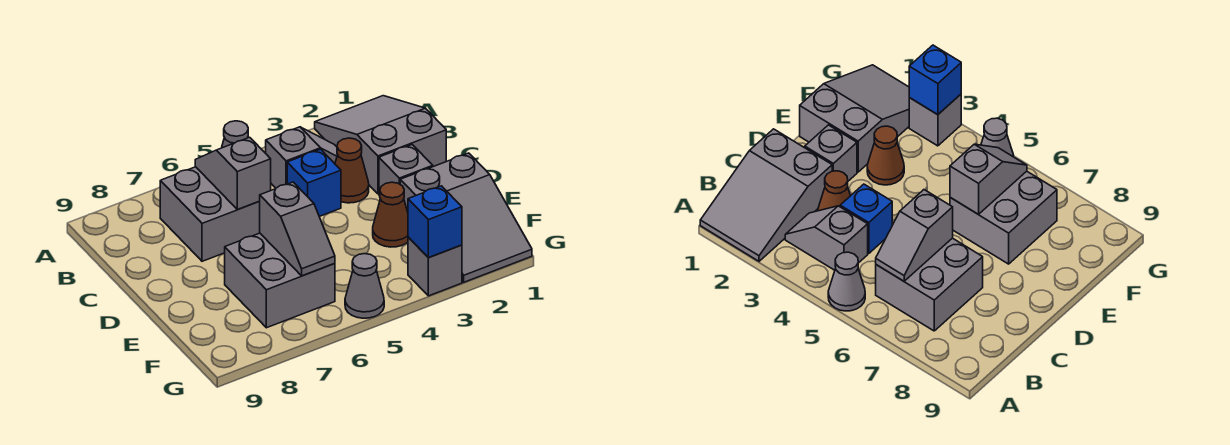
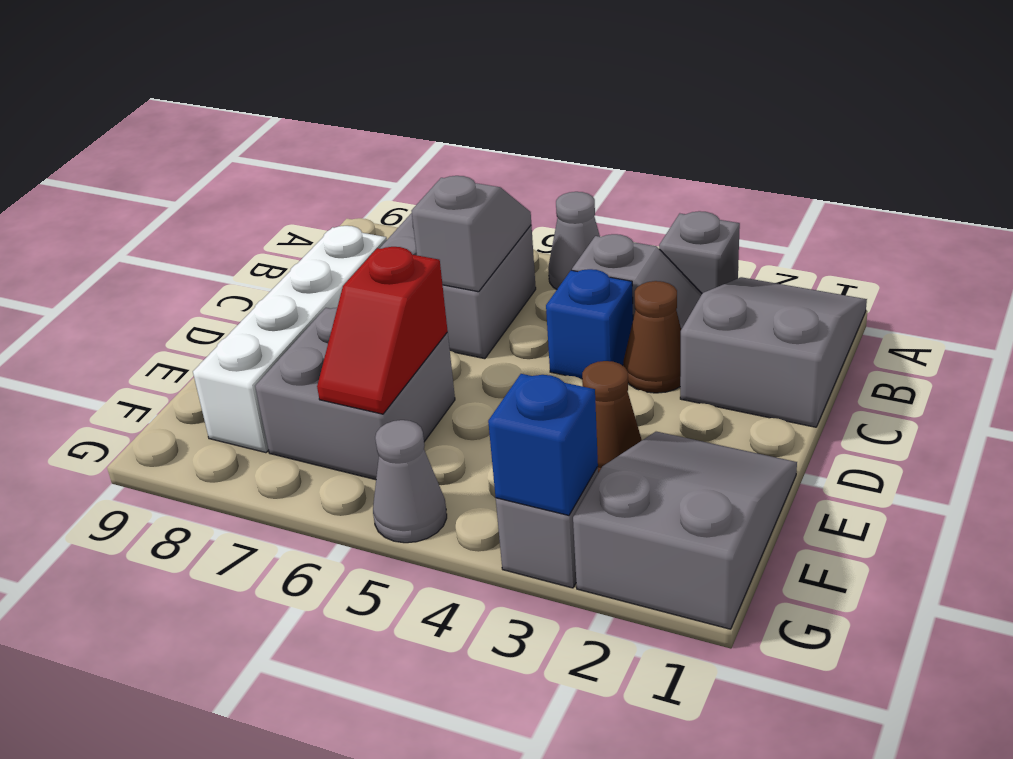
none -> white brick C8:F8 level 1
grey brick D2 level 1 -> grey brick A3 level 1
grey slope E1:G2 level 1 top E -> grey slope E1:G2 level 1 top G
grey slope E6:F6 level 2 top E -> red slope E6:F6 level 2 top E

